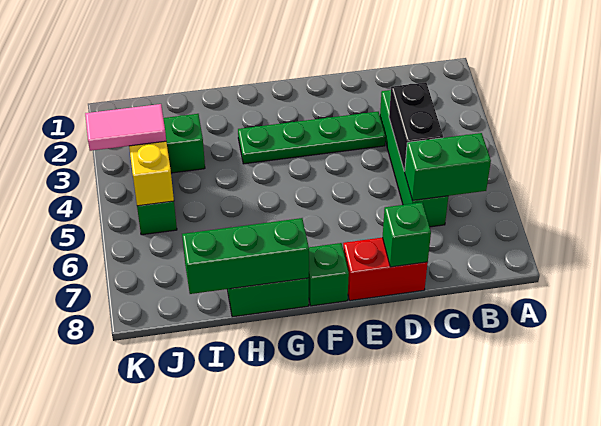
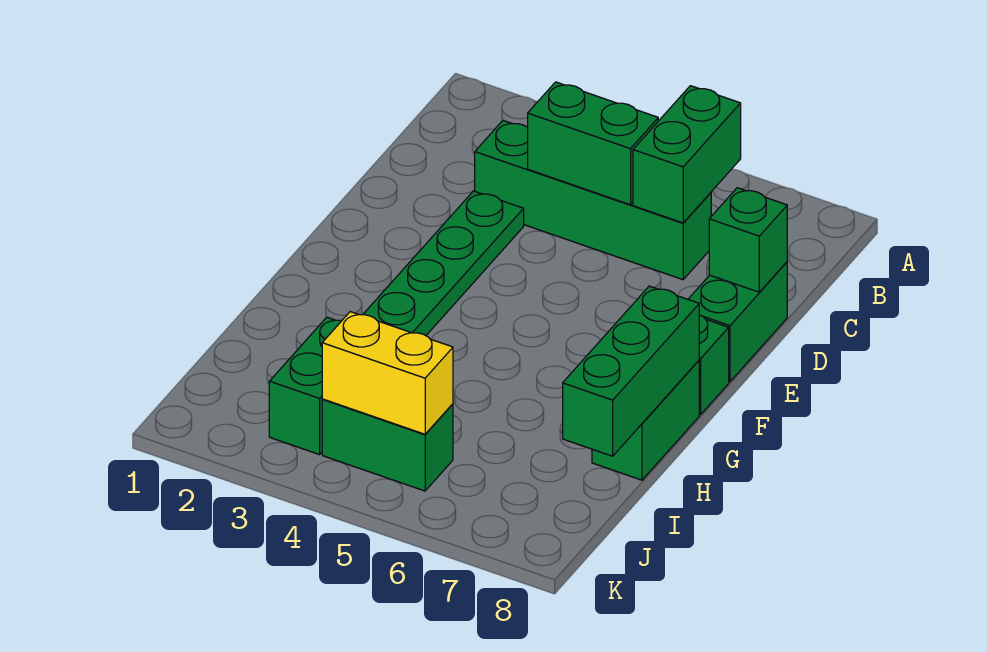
black brick C4:C5 level 2 -> green brick C4:C5 level 2
red brick D8:E8 level 1 -> green brick D8:E8 level 1
pink tile J4:K4 level 3 -> none

